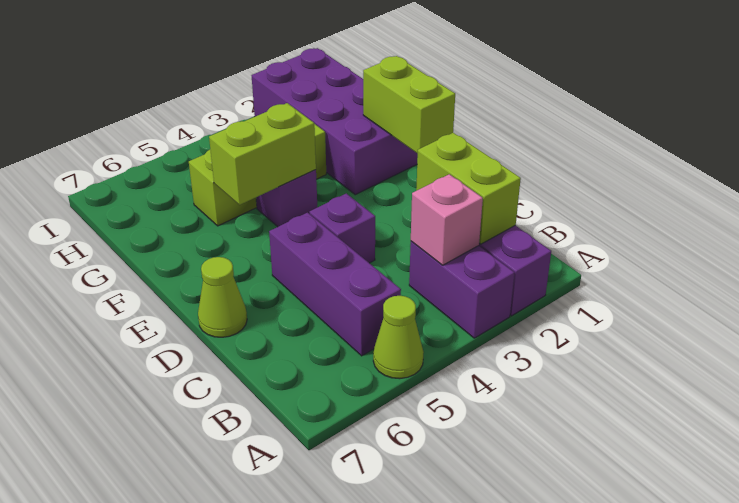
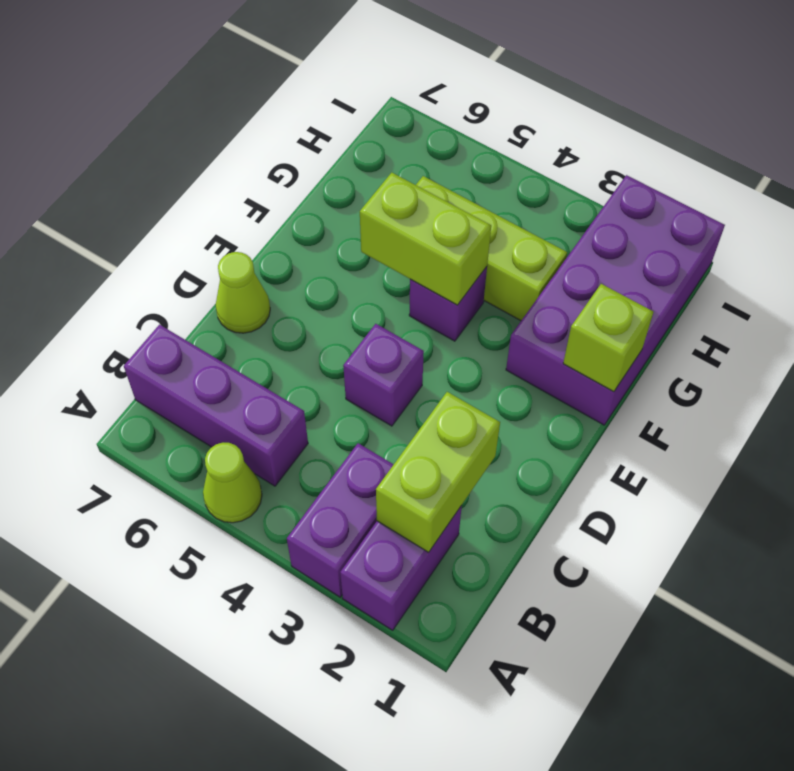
pink brick B3 level 2 -> none
purple brick B5:D5 level 1 -> purple brick B5:B7 level 1
lime brick E1:F1 level 2 -> lime brick F1 level 2

